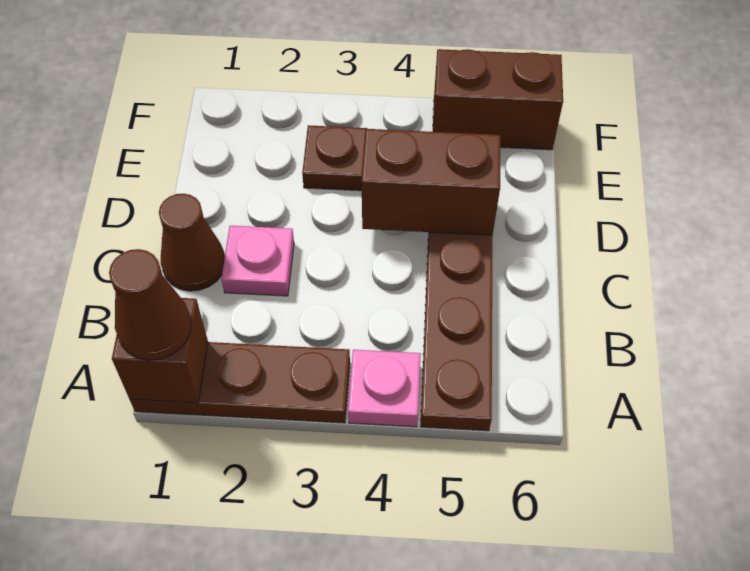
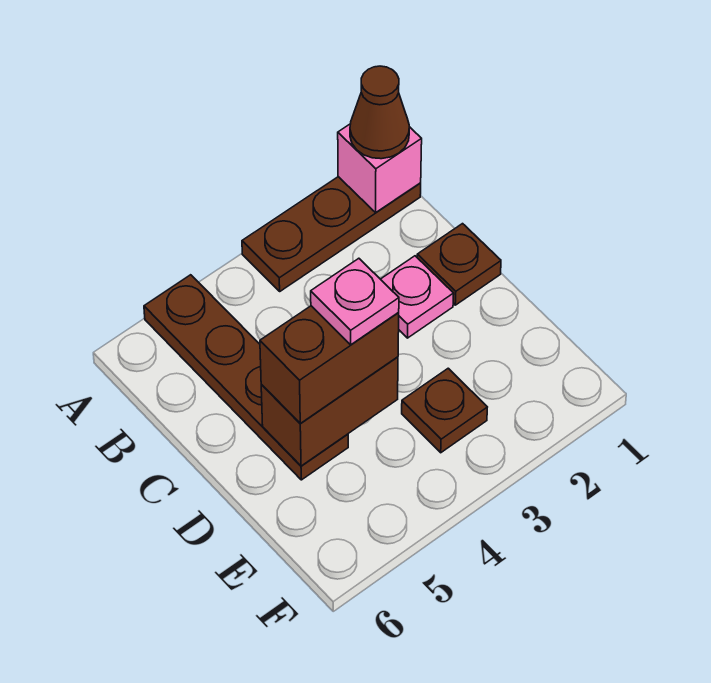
brown brick A1 level 2 -> pink brick A1 level 2
pink plate A4 level 1 -> pink plate D4 level 4
brown cone C1 level 1 -> brown plate C1 level 1
brown brick F5:F6 level 1 -> brown brick D4:D5 level 3

